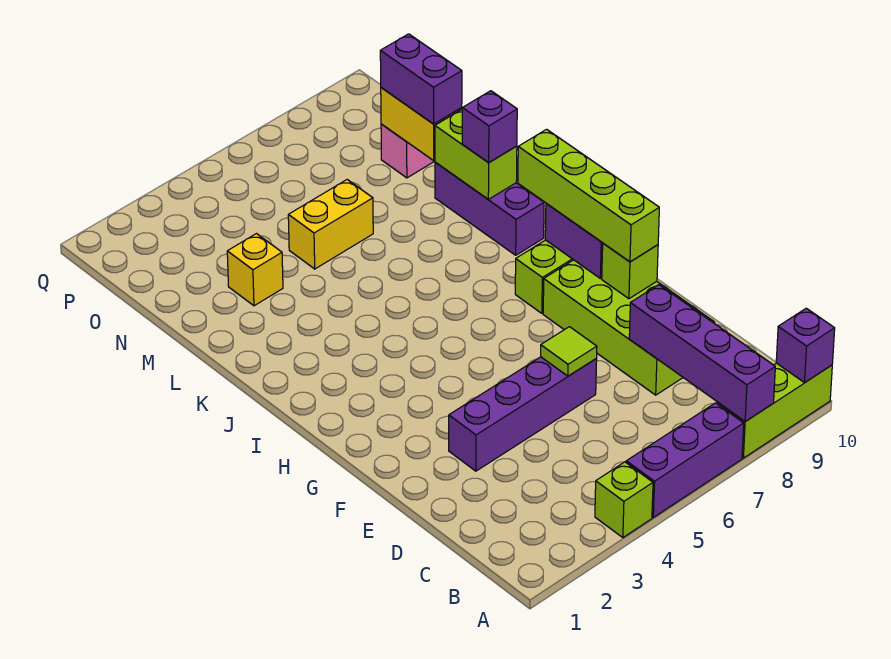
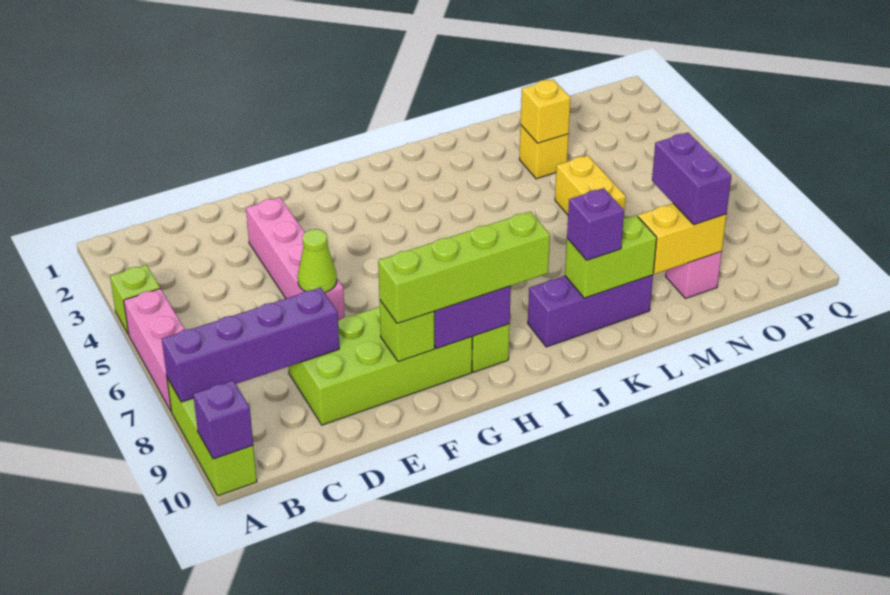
purple brick A5:A7 level 1 -> pink brick A5:A7 level 1
purple brick E3:E6 level 1 -> pink brick E3:E6 level 1
lime tile E6 level 2 -> lime cone E6 level 2
none -> yellow brick M3 level 2
purple brick M9:N9 level 3 -> purple brick N8:N9 level 3

